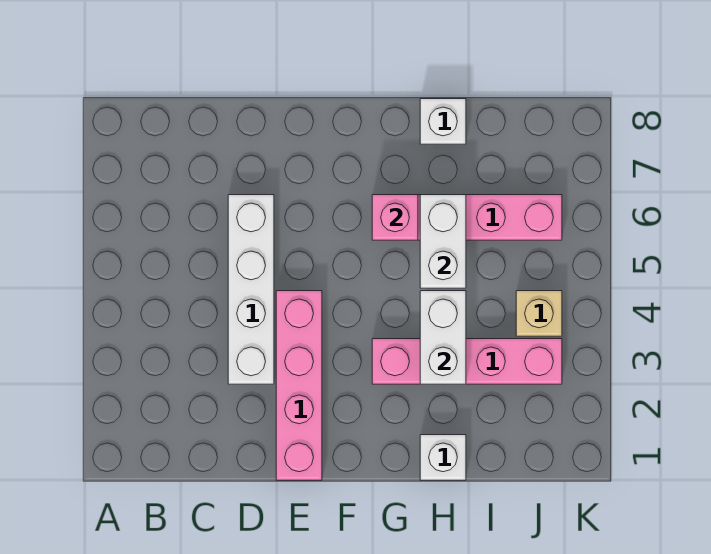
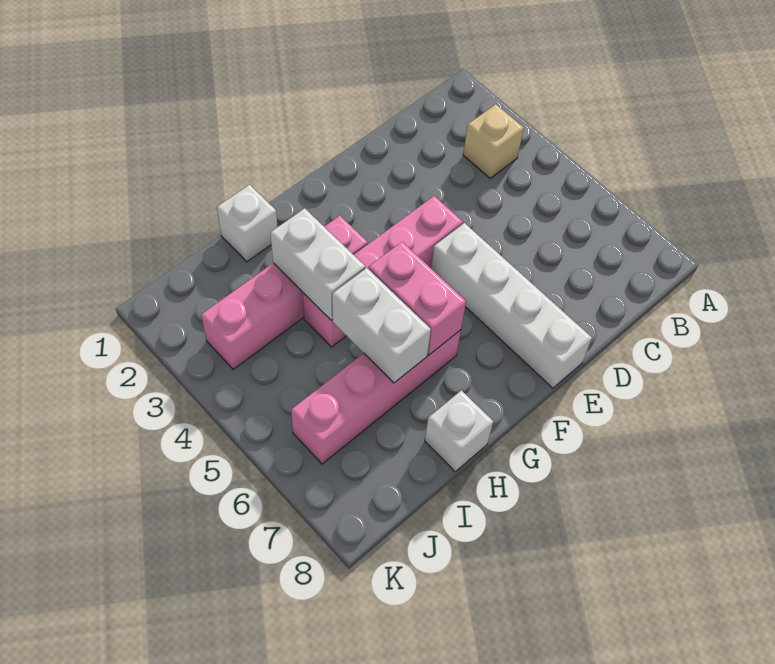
white brick D3:D6 level 1 -> white brick E5:E8 level 1
pink brick E1:E4 level 1 -> pink brick E4:H4 level 1
pink brick G6 level 2 -> pink brick G5:G6 level 2
tan brick J4 level 1 -> tan brick B3 level 1

